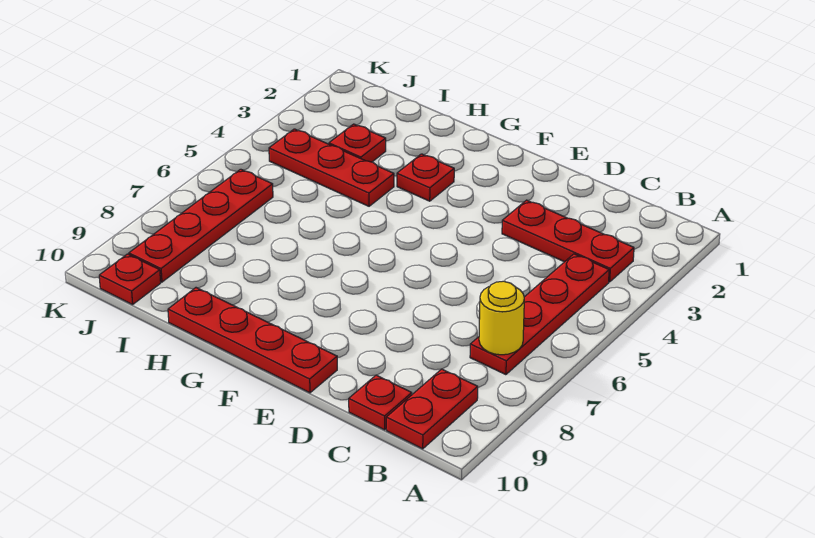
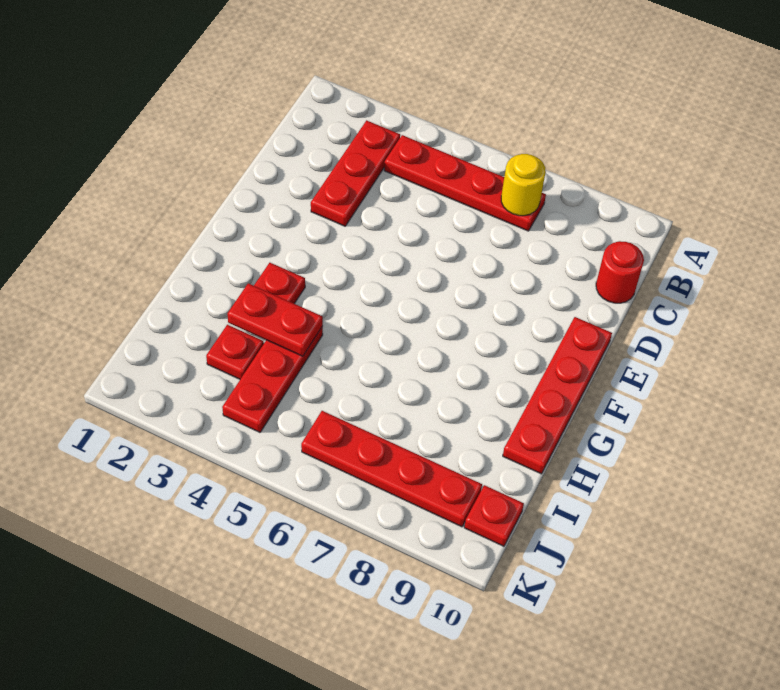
red plate B9:B10 level 1 -> red plate H3:H4 level 2
red plate C10 level 1 -> red round brick C10 level 1

